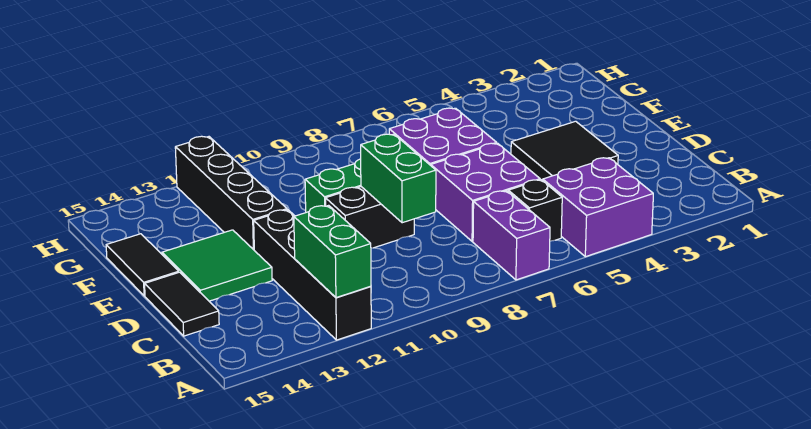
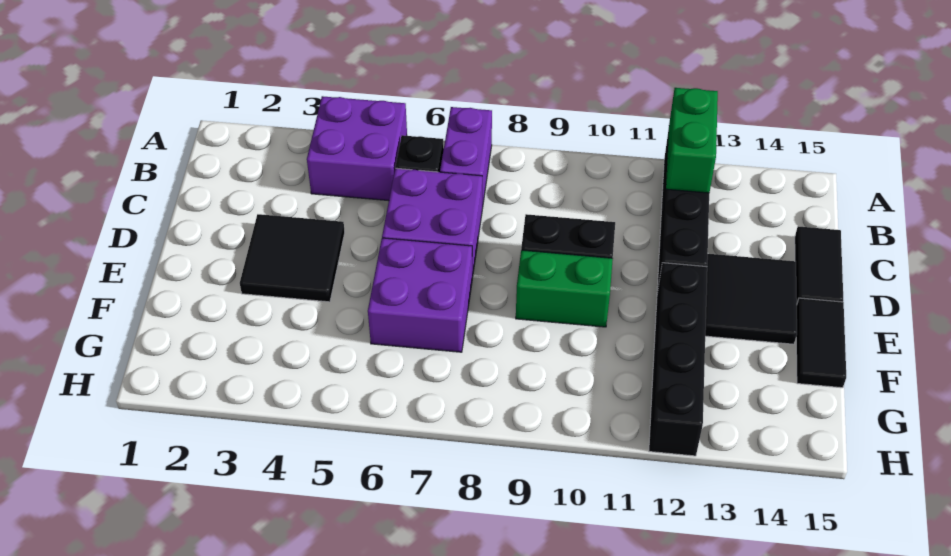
green brick C9:D9 level 2 -> none
green tile D13:E14 level 1 -> black tile D13:E14 level 1

